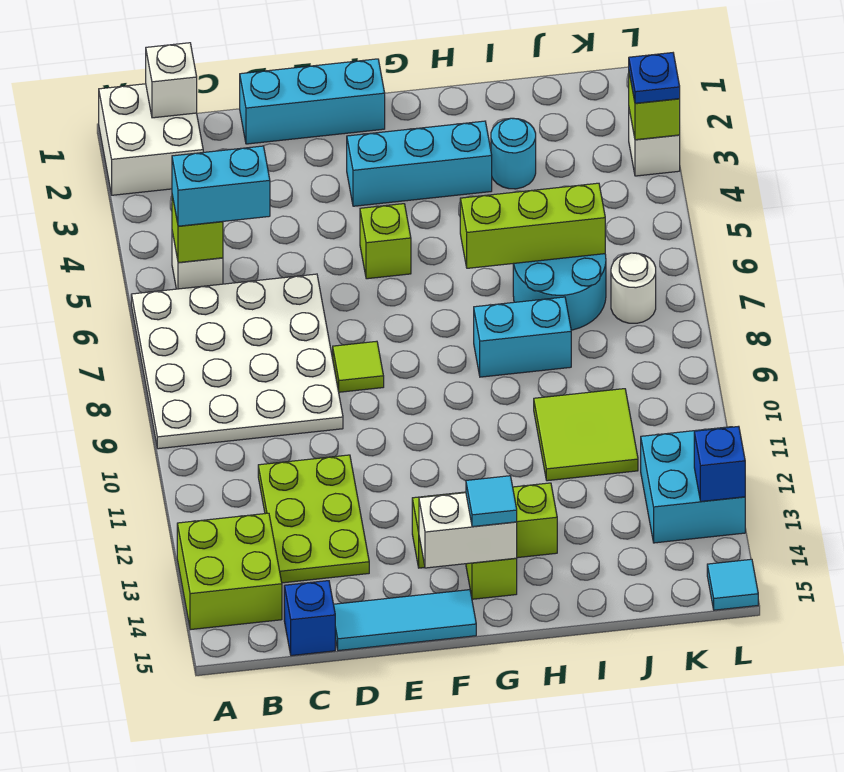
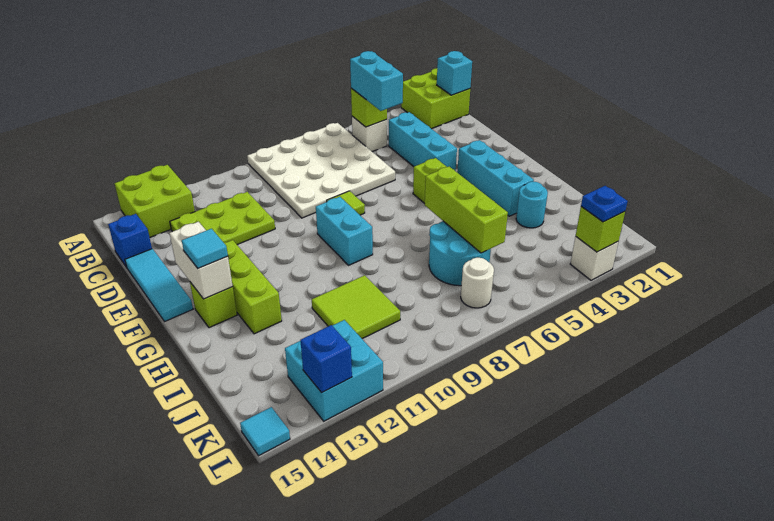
white brick A1:B2 level 1 -> lime brick A1:B2 level 1
white brick B1 level 2 -> cyan brick B1 level 2
cyan brick D1:F1 level 1 -> cyan brick C4:E4 level 1
cyan brick H8:I8 level 1 -> cyan brick F9:G9 level 1

